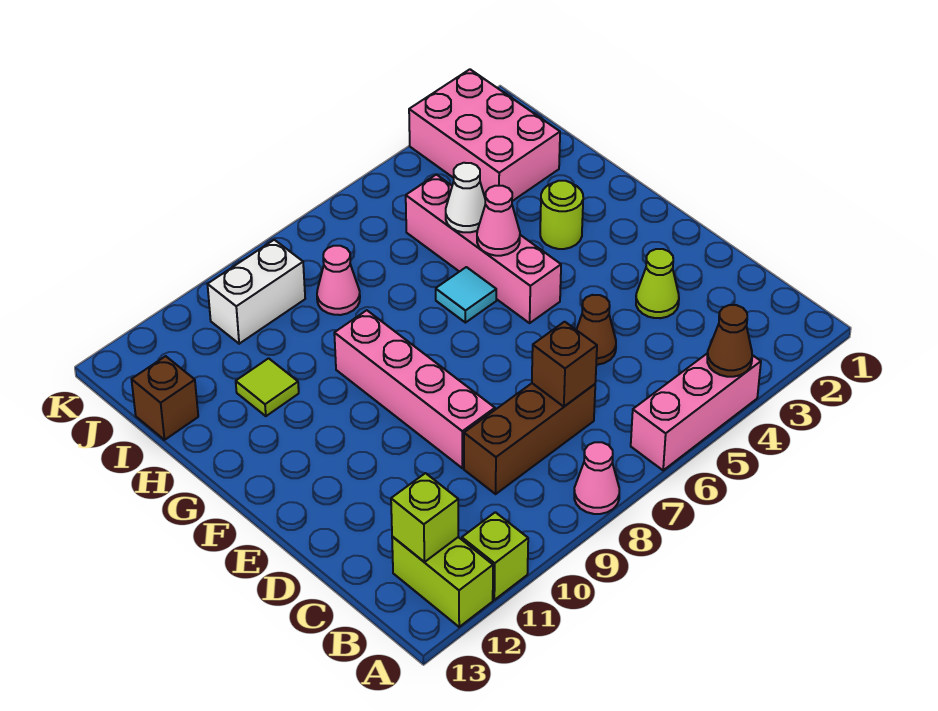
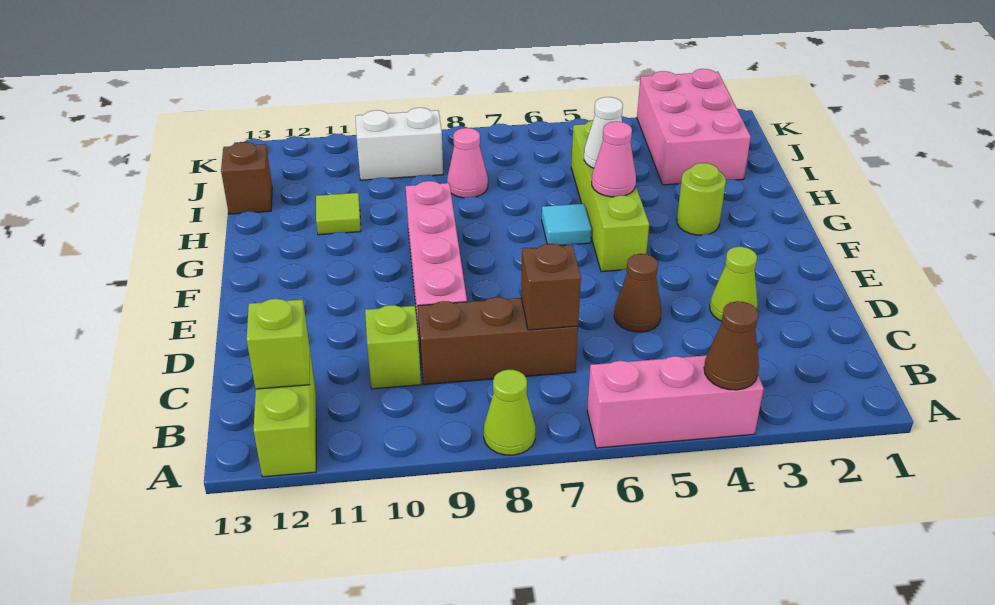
pink cone A8 level 1 -> lime cone A8 level 1
lime brick A11 level 1 -> lime brick C10 level 1
pink brick F5:I5 level 1 -> lime brick F5:I5 level 1

